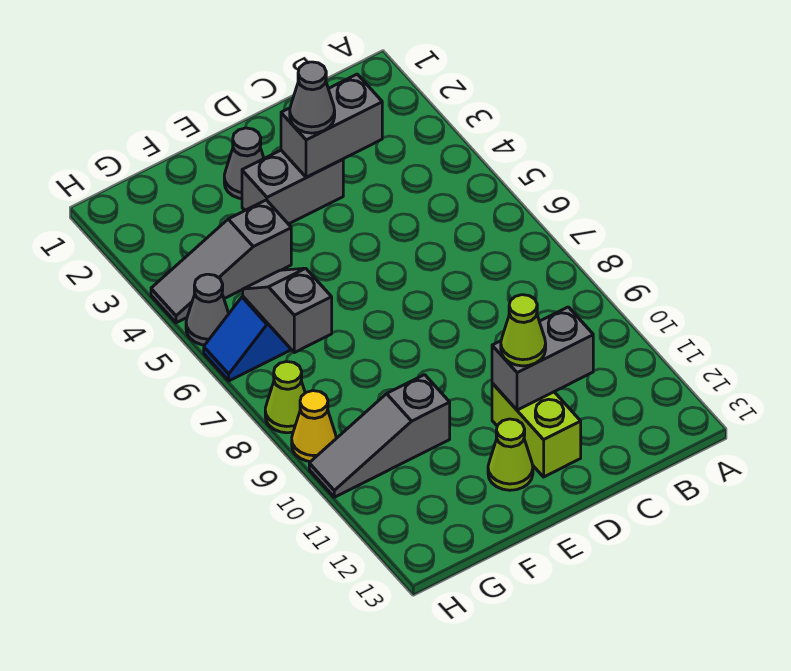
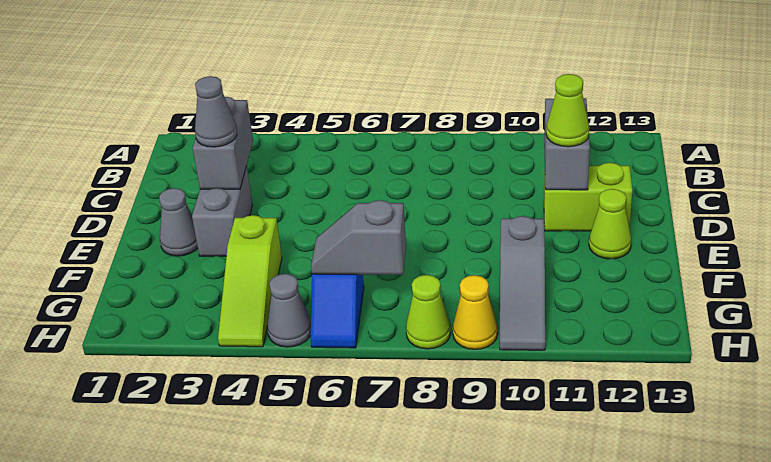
grey slope F4:H4 level 1 top F -> lime slope F4:H4 level 1 top F

